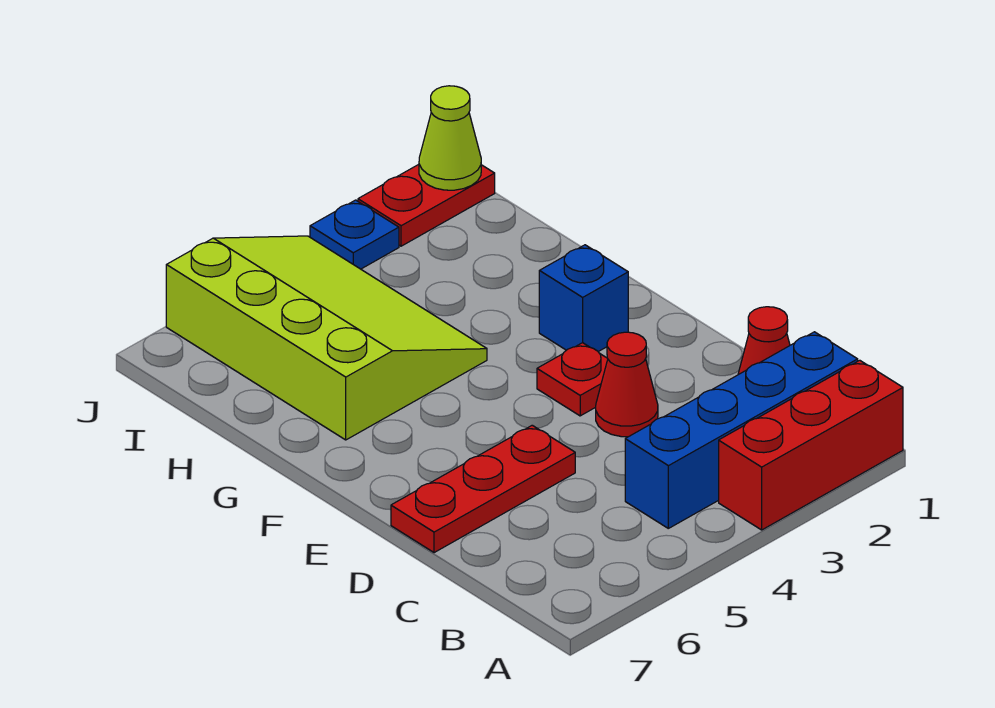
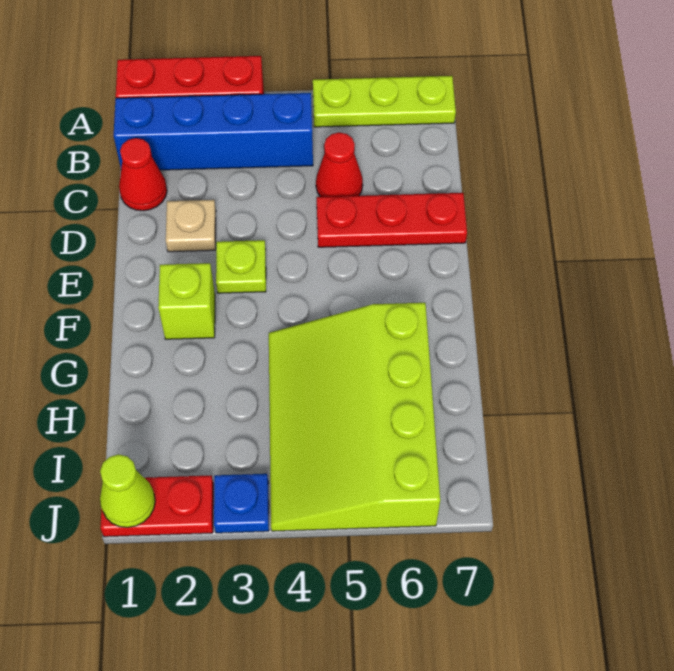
none -> lime plate A5:A7 level 1
none -> tan plate D2 level 1
red cone D3 level 1 -> red cone C5 level 1
red plate E3 level 1 -> lime plate E3 level 1
blue brick F2 level 1 -> lime brick F2 level 1

